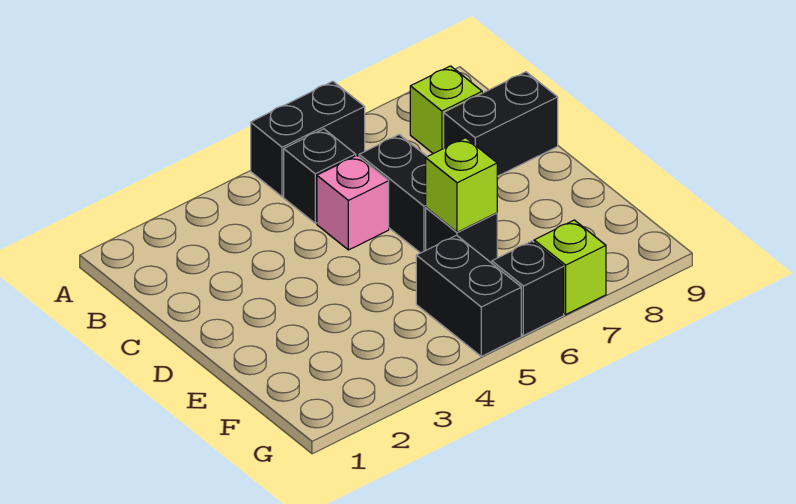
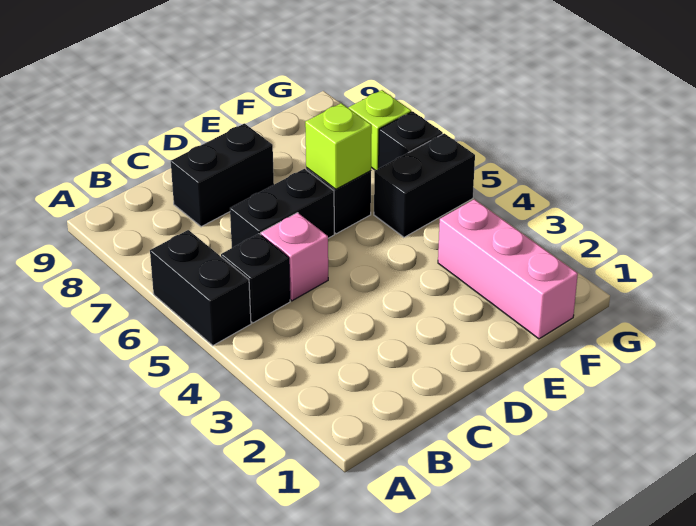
lime brick B8 level 1 -> none
black brick C8:C9 level 1 -> black brick C8:D8 level 1
none -> pink brick F1:F3 level 1

